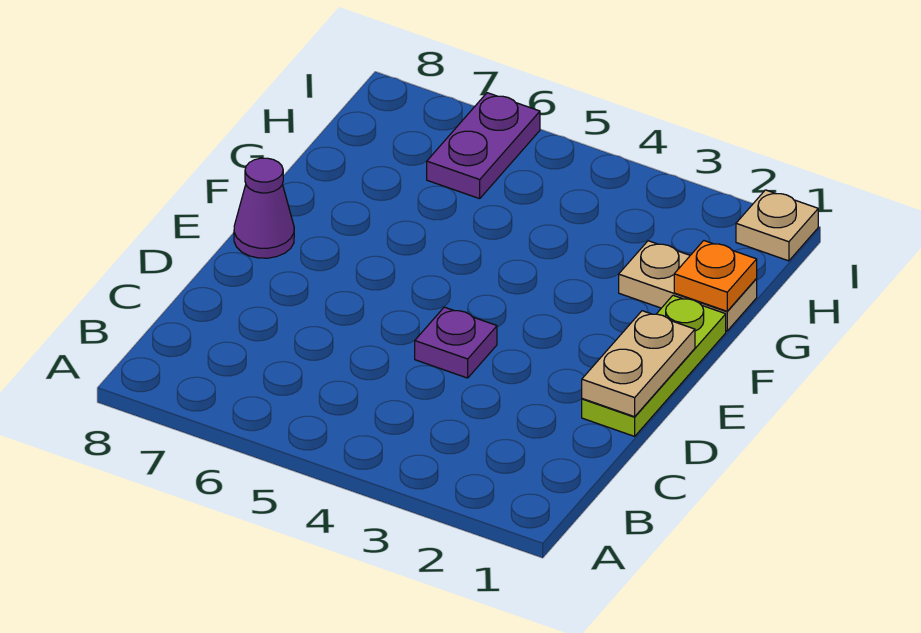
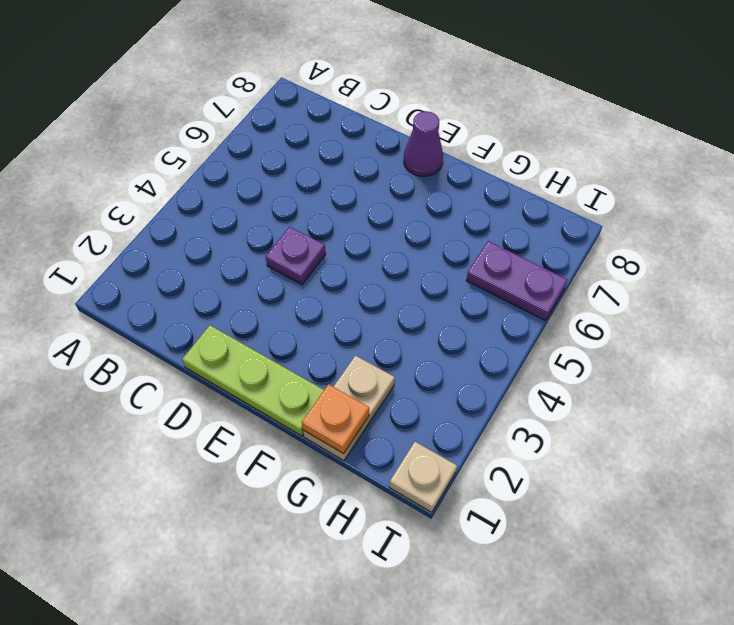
tan plate D1:E1 level 2 -> none

